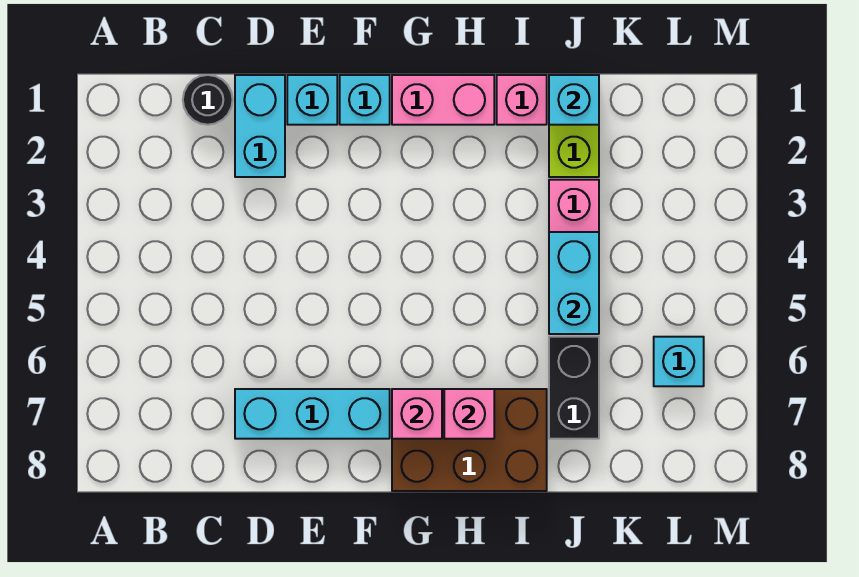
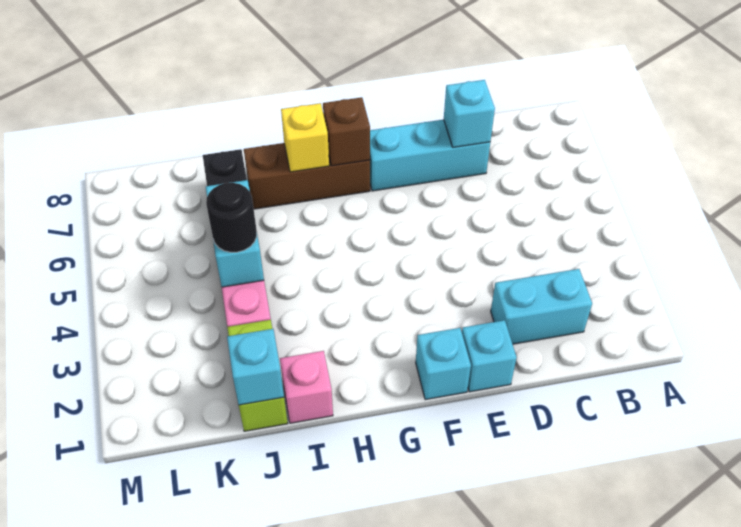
black round brick C1 level 1 -> black round brick J4 level 3
cyan brick D1:D2 level 1 -> cyan brick C2:D2 level 1
pink brick G1:H1 level 1 -> none
brown brick G7:I8 level 1 -> brown brick G7:I7 level 1
pink brick G7 level 2 -> brown brick G7 level 2
pink brick H7 level 2 -> yellow brick H7 level 2
cyan brick L6 level 1 -> cyan brick D7 level 2

